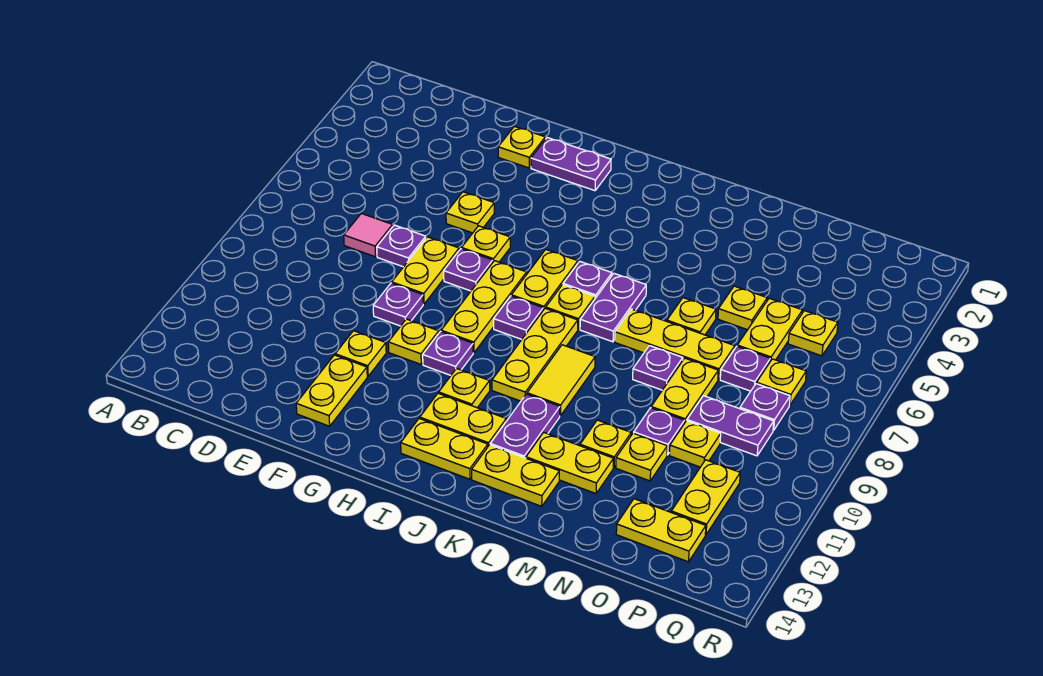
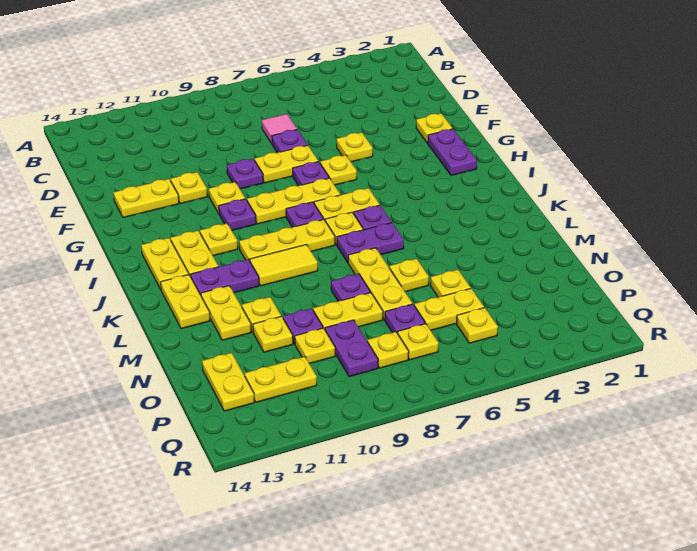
purple plate P8 level 1 -> yellow plate P8 level 1

